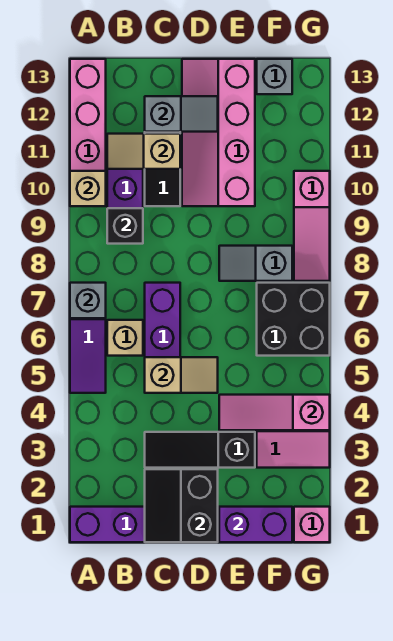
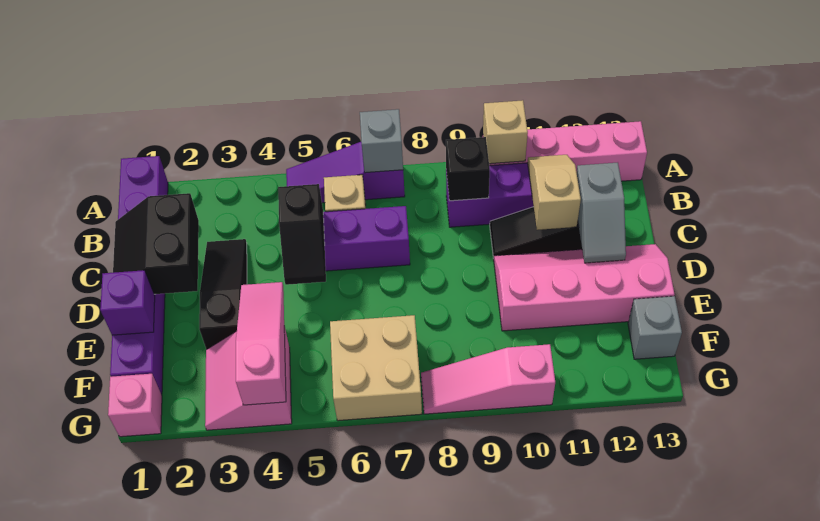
black slope C1:D2 level 2 top D -> black slope C1:D2 level 2 top 2
tan slope C5:D5 level 2 top C -> black slope C5:D5 level 2 top C
purple brick E1:F1 level 2 -> purple brick E1 level 2
grey slope E8:F8 level 1 top F -> none
black brick F6:G7 level 1 -> tan brick F6:G7 level 1

